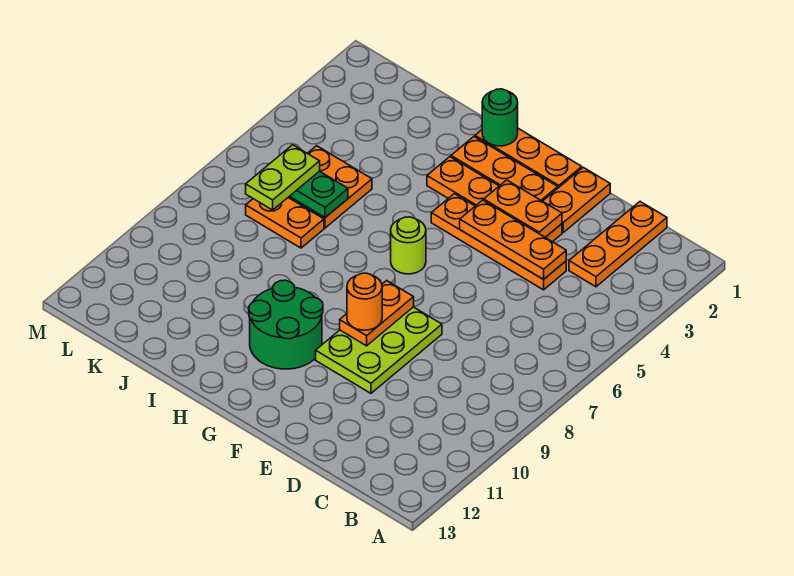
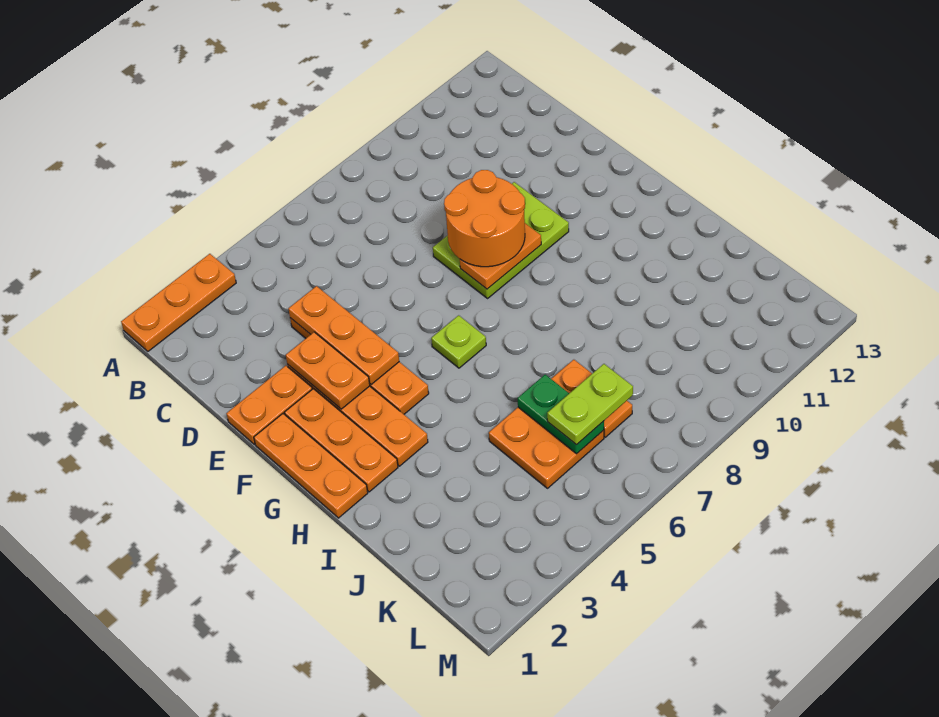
orange plate C1:C3 level 1 -> orange plate A1:A3 level 1
orange round brick F9 level 3 -> orange round brick E8:F9 level 3
lime round brick G6 level 1 -> lime plate G6 level 1
green round brick G10:H11 level 1 -> none
green round brick H1 level 2 -> none

